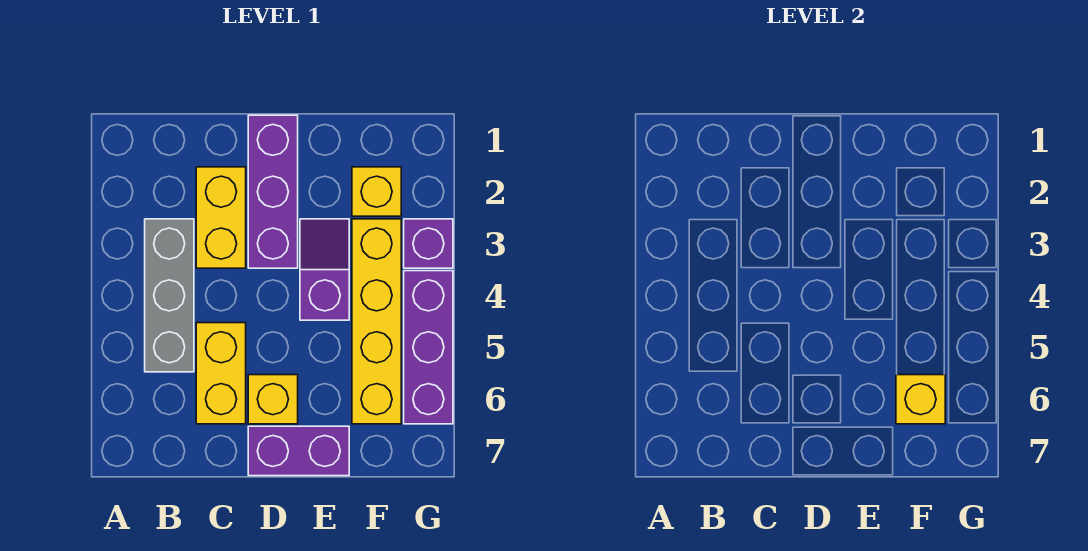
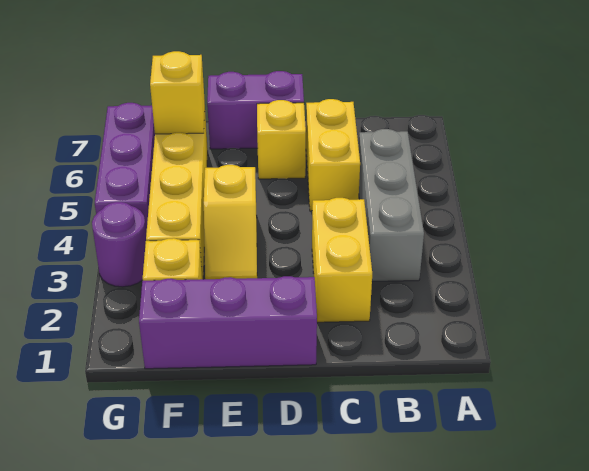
purple brick D1:D3 level 1 -> purple brick D1:F1 level 1
purple slope E3:E4 level 1 top 4 -> yellow slope E3:E4 level 1 top 4
purple brick G3 level 1 -> purple round brick G3 level 1

